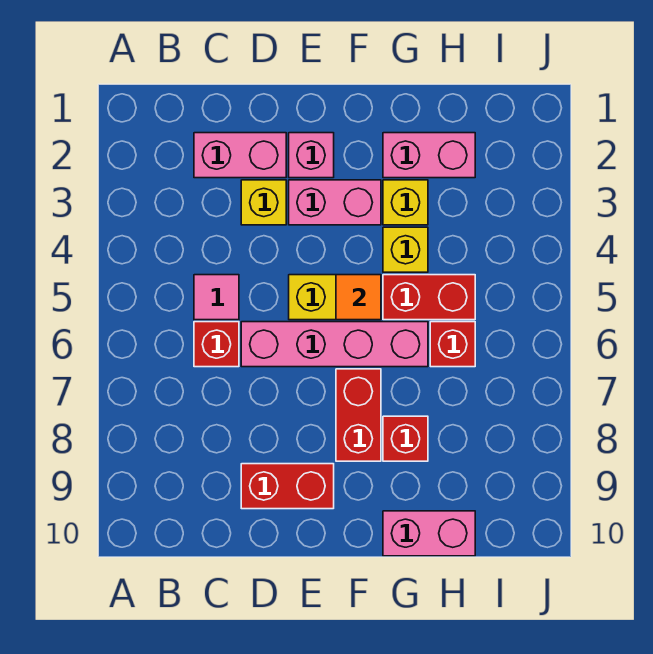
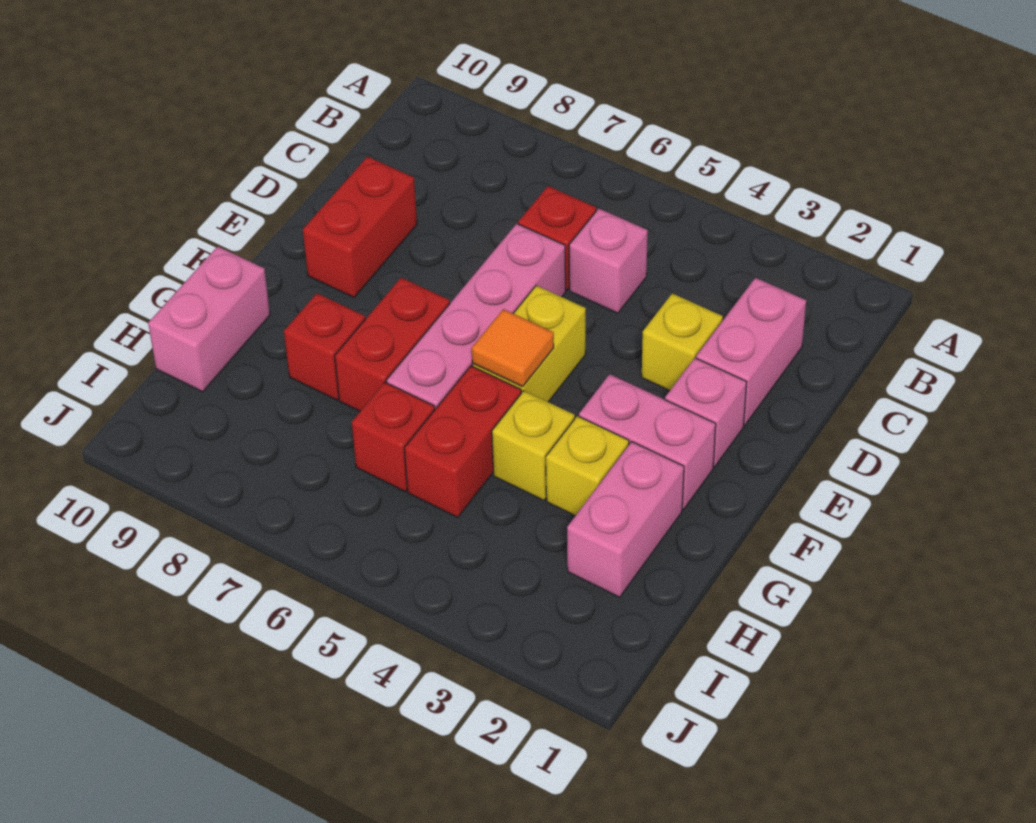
pink tile C5 level 1 -> pink brick C5 level 1
pink brick E3:F3 level 1 -> pink brick F2:F3 level 1
red brick F7:F8 level 1 -> red brick F7:G7 level 1

